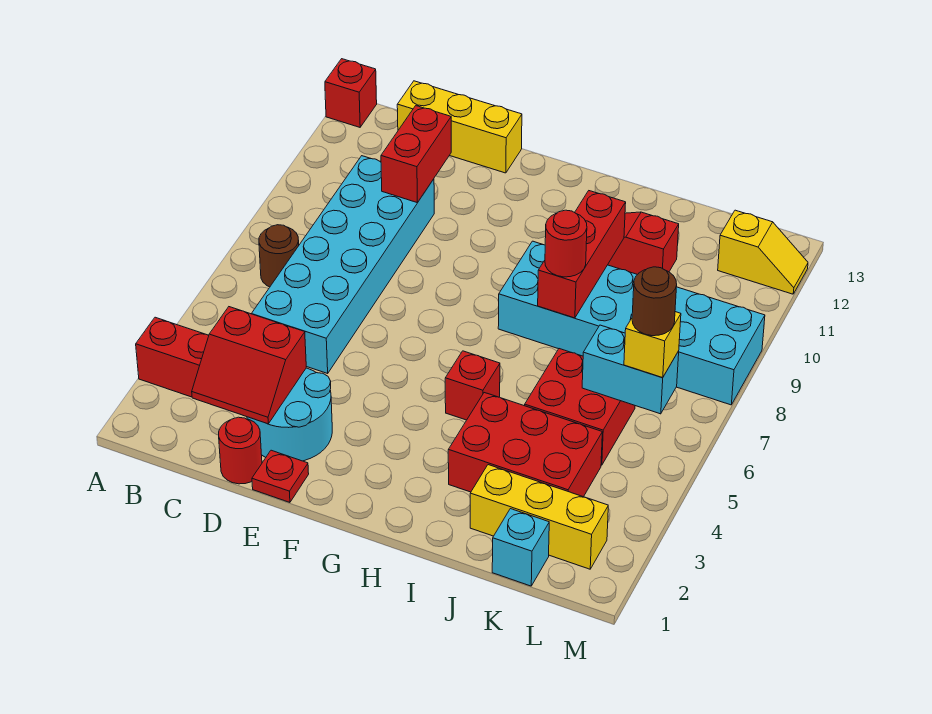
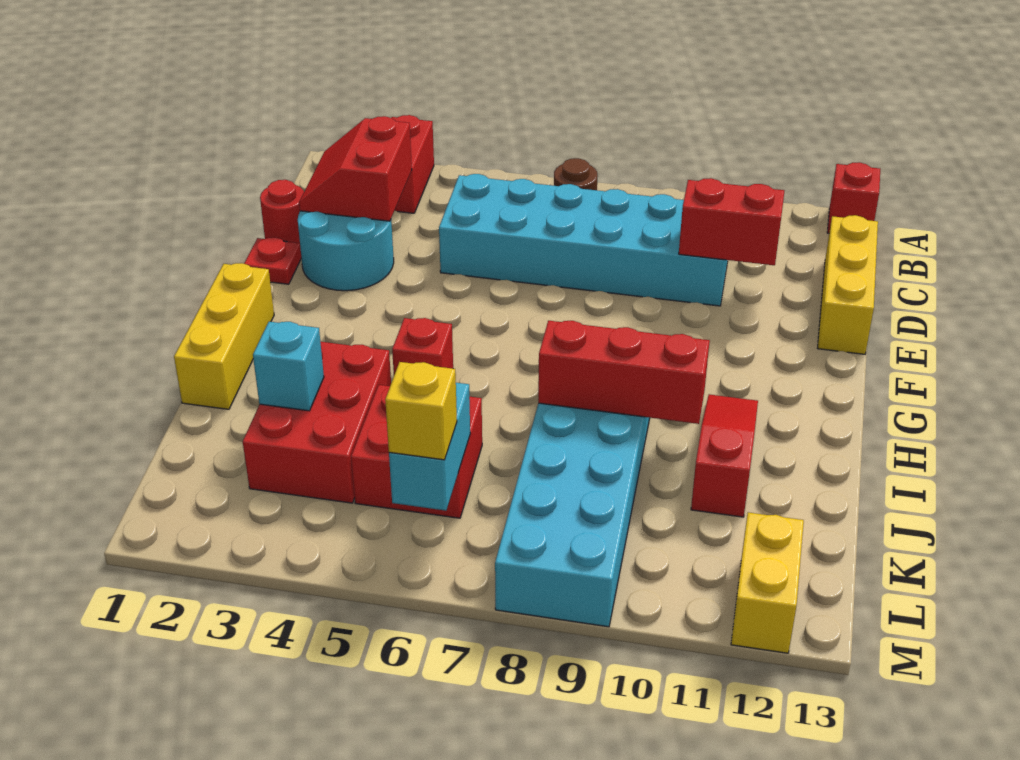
red round brick I8 level 3 -> none
yellow brick J2:L2 level 1 -> yellow brick G1:I1 level 1
cyan brick K1 level 1 -> cyan brick J3 level 2
brown round brick L6 level 4 -> none
yellow slope L12:M12 level 1 top L -> yellow brick L12:M12 level 1

